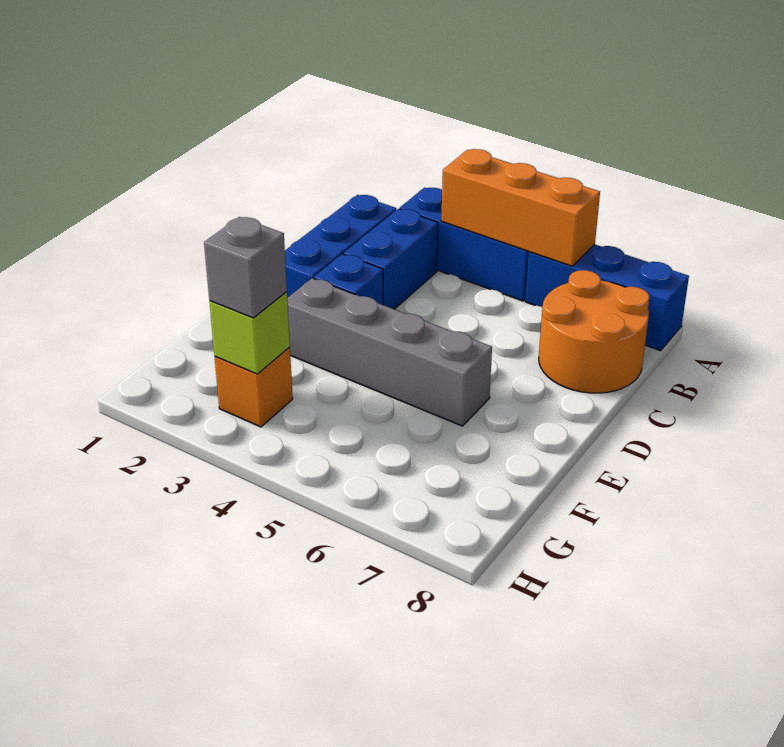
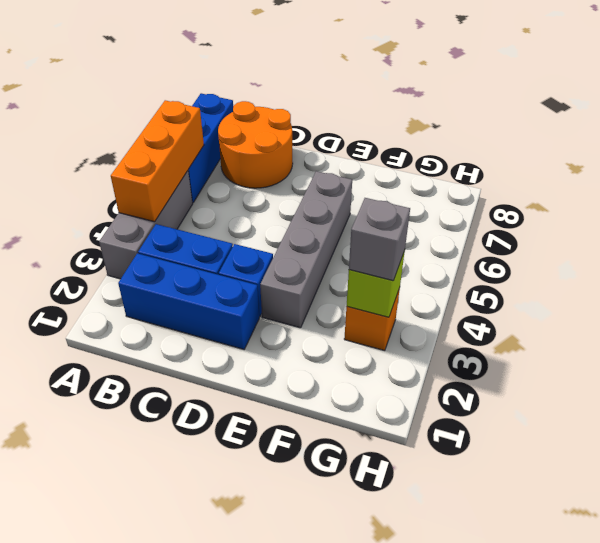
blue brick A3:A5 level 1 -> grey brick A3:A5 level 1

